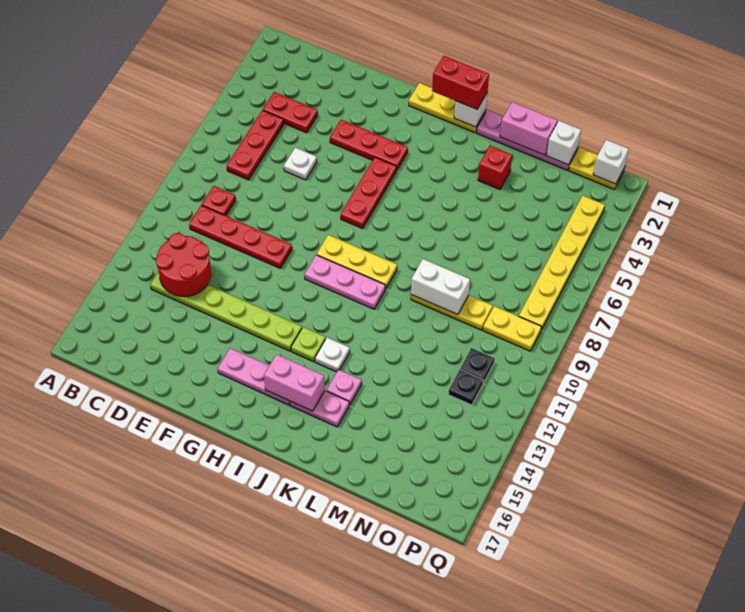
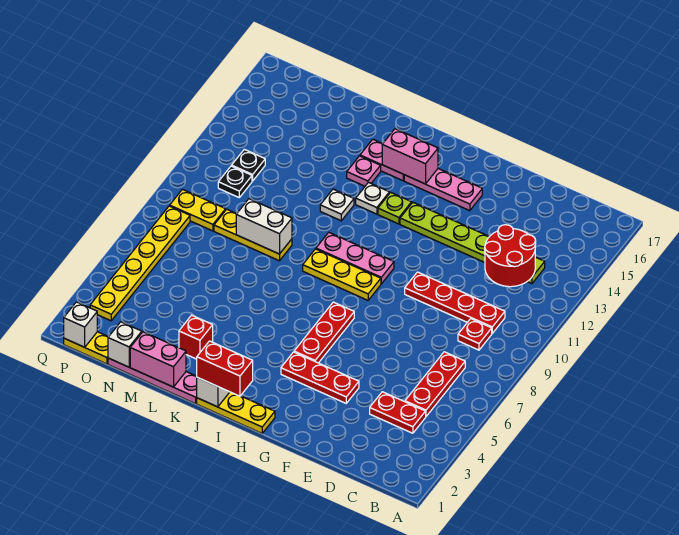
white plate E6 level 1 -> white plate K12 level 1

